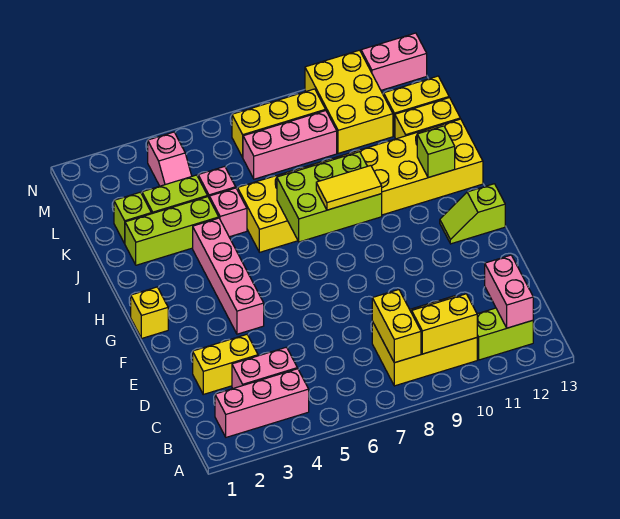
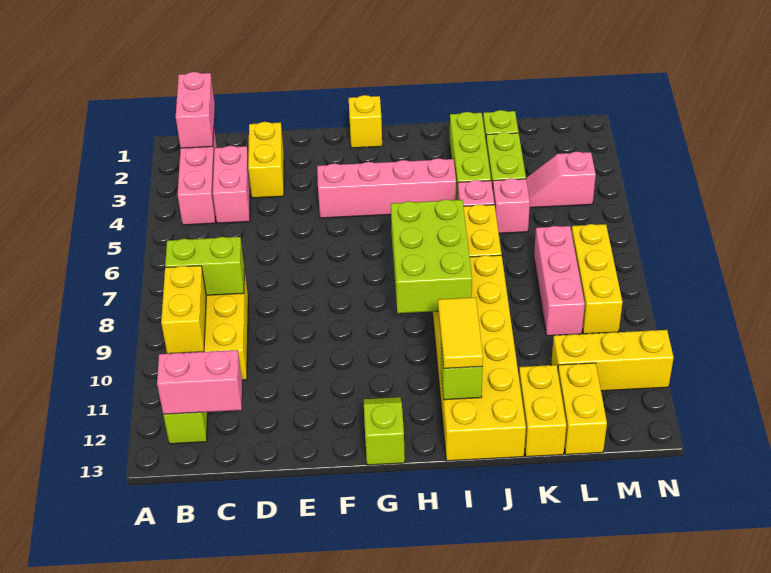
yellow brick B8:C8 level 2 -> lime brick B8:C8 level 2
yellow tile H8:H9 level 3 -> yellow tile I11:I12 level 3
yellow brick L10:N11 level 1 -> yellow brick L11:N11 level 1
pink brick N12:N13 level 1 -> pink brick B1:B2 level 2

